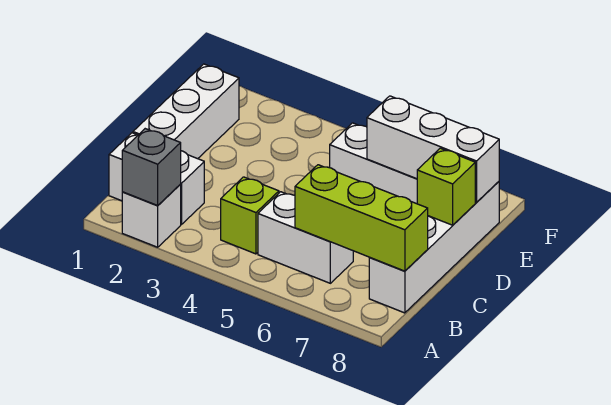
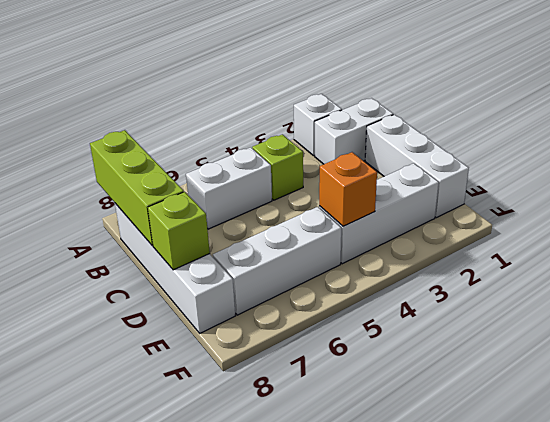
grey brick A2 level 2 -> none
lime brick B6:B8 level 2 -> lime brick A8:C8 level 2
none -> orange brick E4 level 2
white brick E6:E8 level 2 -> white brick E2:E4 level 1

